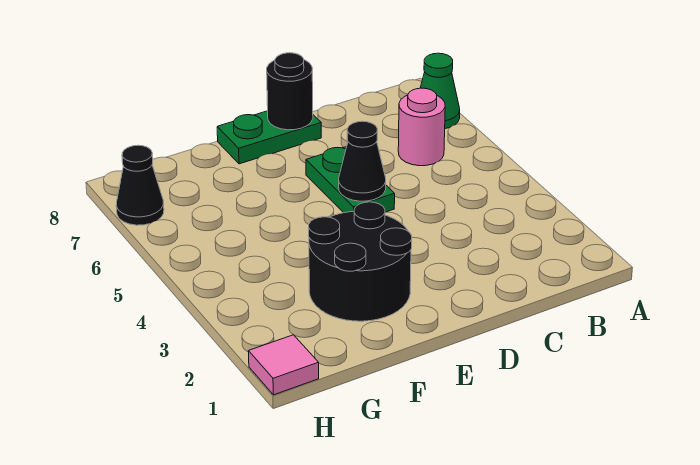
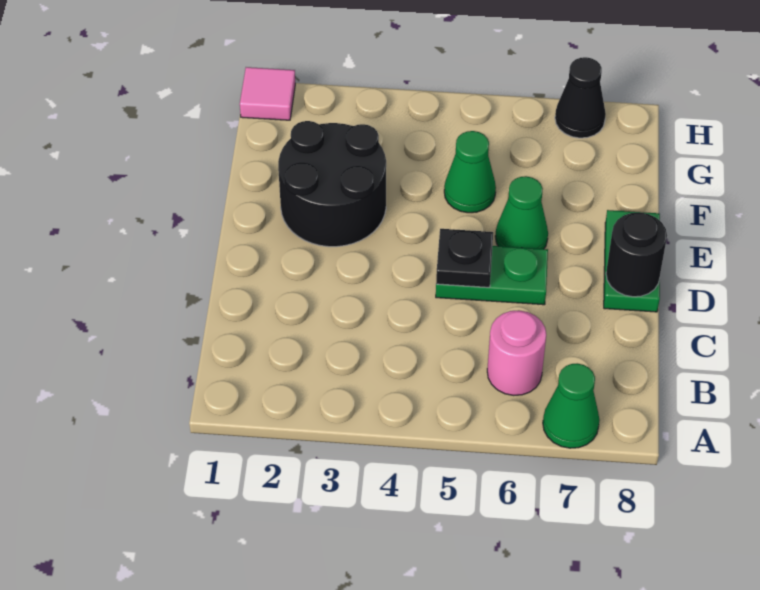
black cone D5 level 2 -> black plate D5 level 2
none -> green cone E6 level 1
none -> green cone F5 level 1

